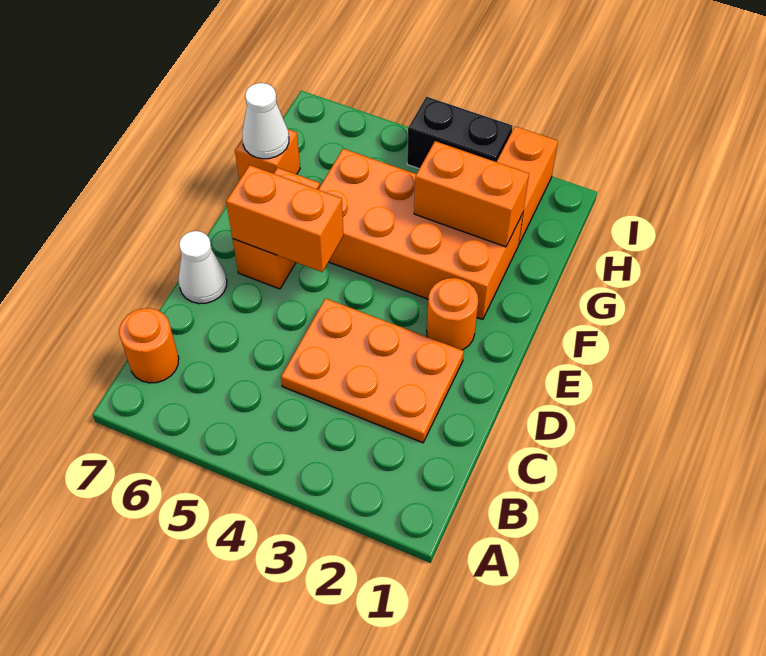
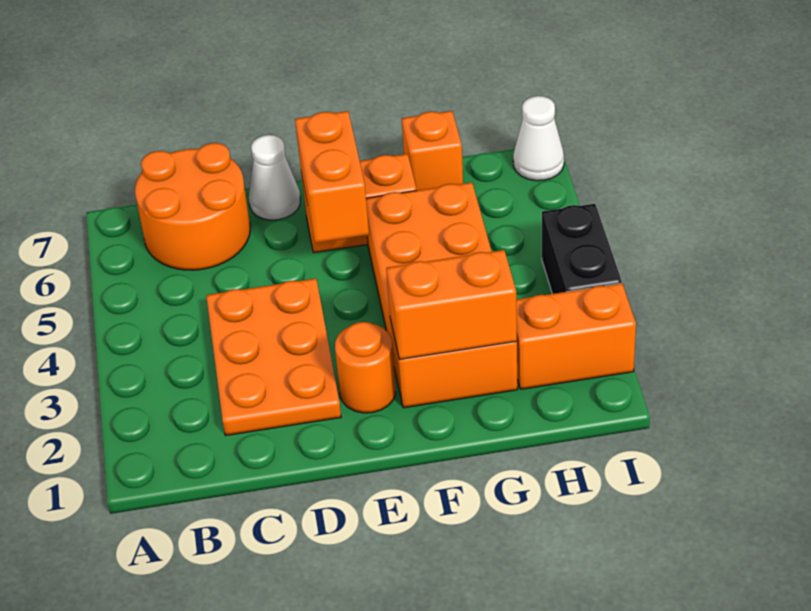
orange round brick B7 level 1 -> orange round brick B6:C7 level 1
orange brick G2:G3 level 2 -> orange brick F2:G2 level 2
white cone G7 level 2 -> white cone I7 level 1

